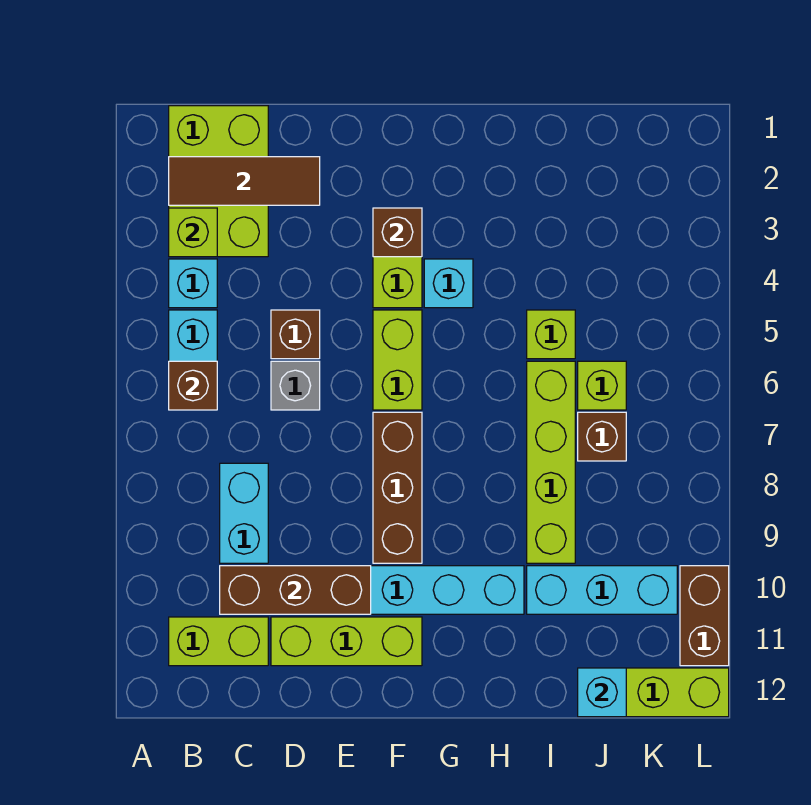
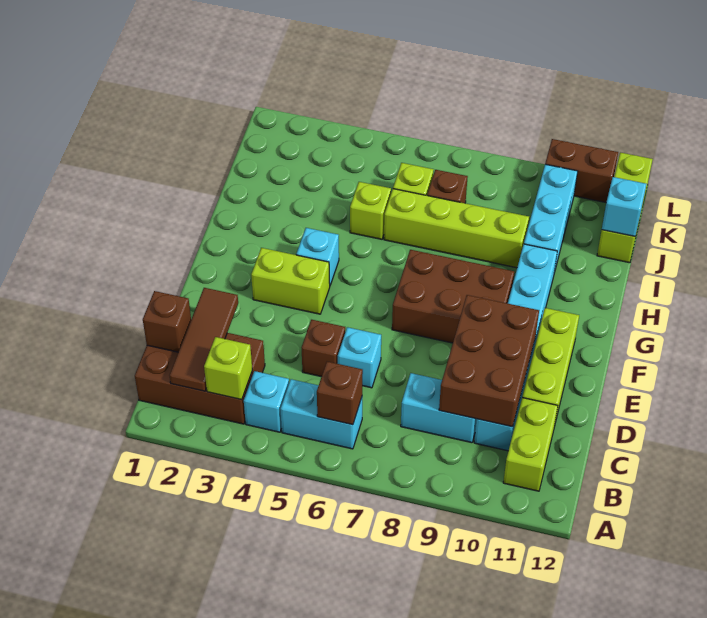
lime brick B1:C3 level 1 -> brown brick B1:C3 level 1
brown brick C10:E10 level 2 -> brown brick C9:E10 level 2
grey brick D6 level 1 -> cyan brick D6 level 1
brown brick F3 level 2 -> brown brick C1 level 2
lime brick F5:F6 level 1 -> none
brown brick F7:F9 level 1 -> brown brick F7:G9 level 1

